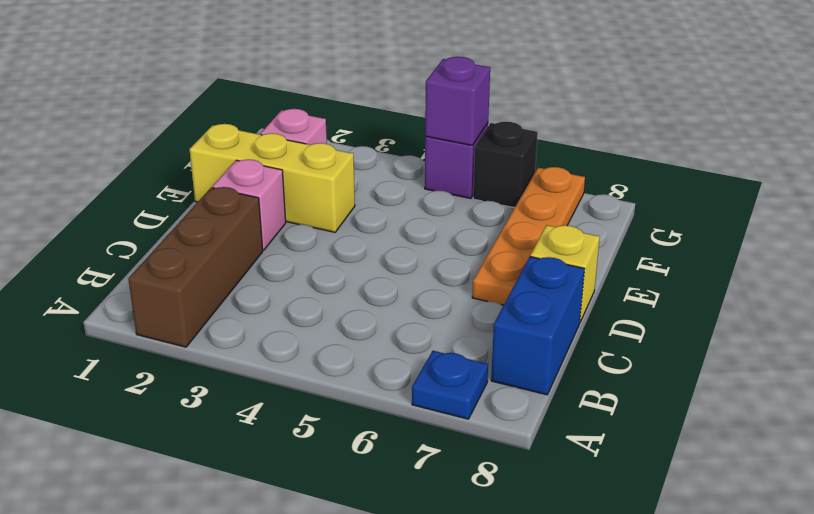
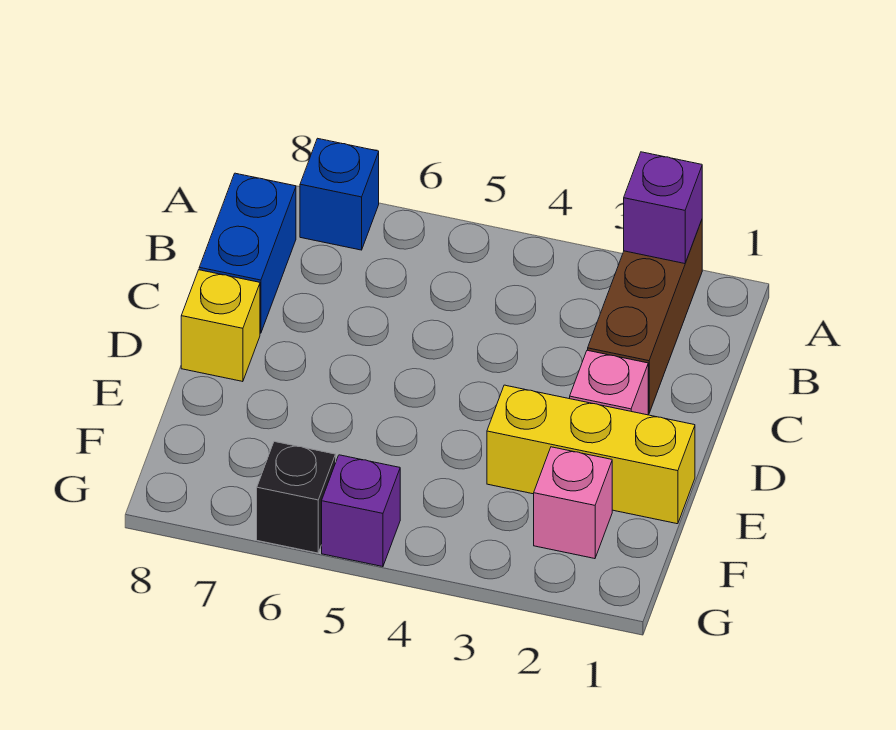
blue plate A7 level 1 -> blue brick A7 level 1
orange plate D7:G7 level 1 -> none
purple brick G5 level 2 -> purple brick A2 level 2

